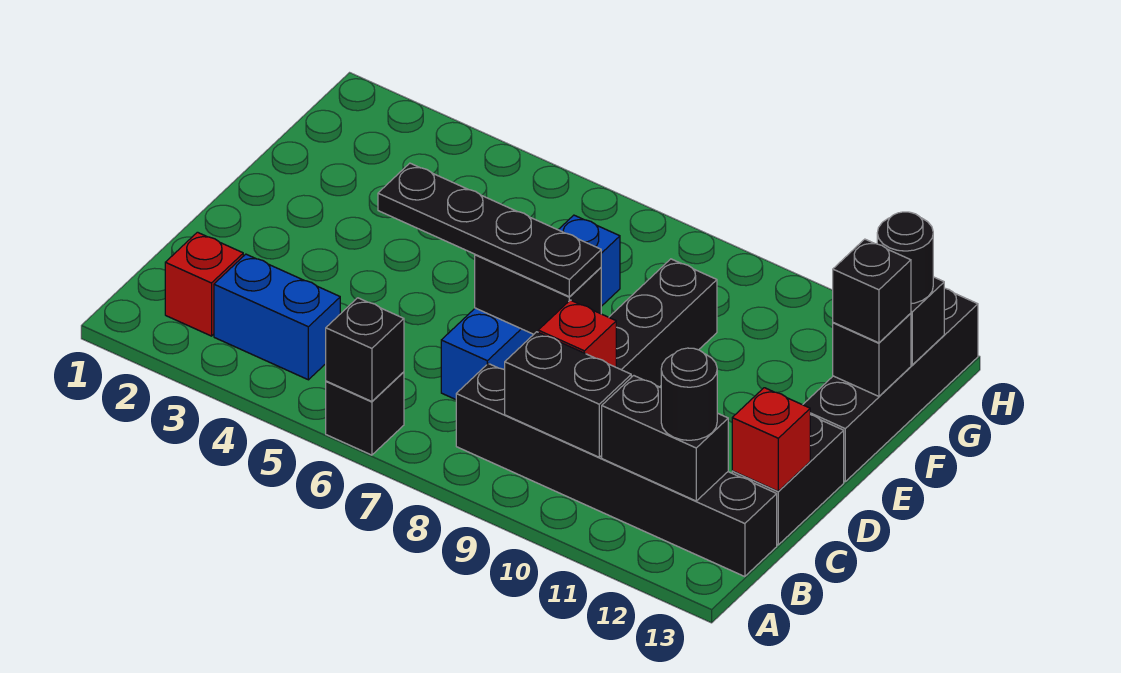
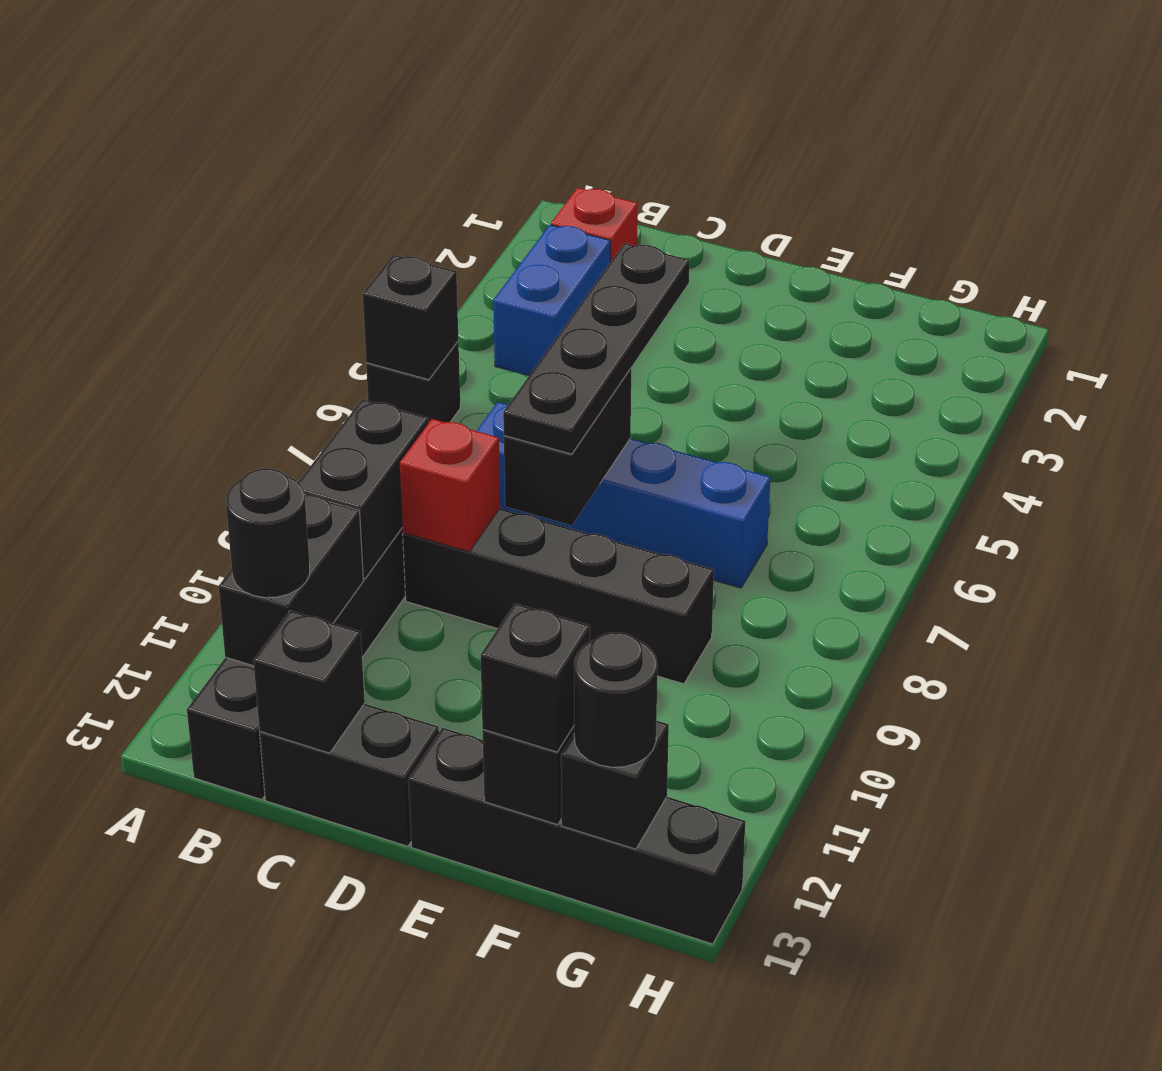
red brick C13 level 2 -> black brick C13 level 2

